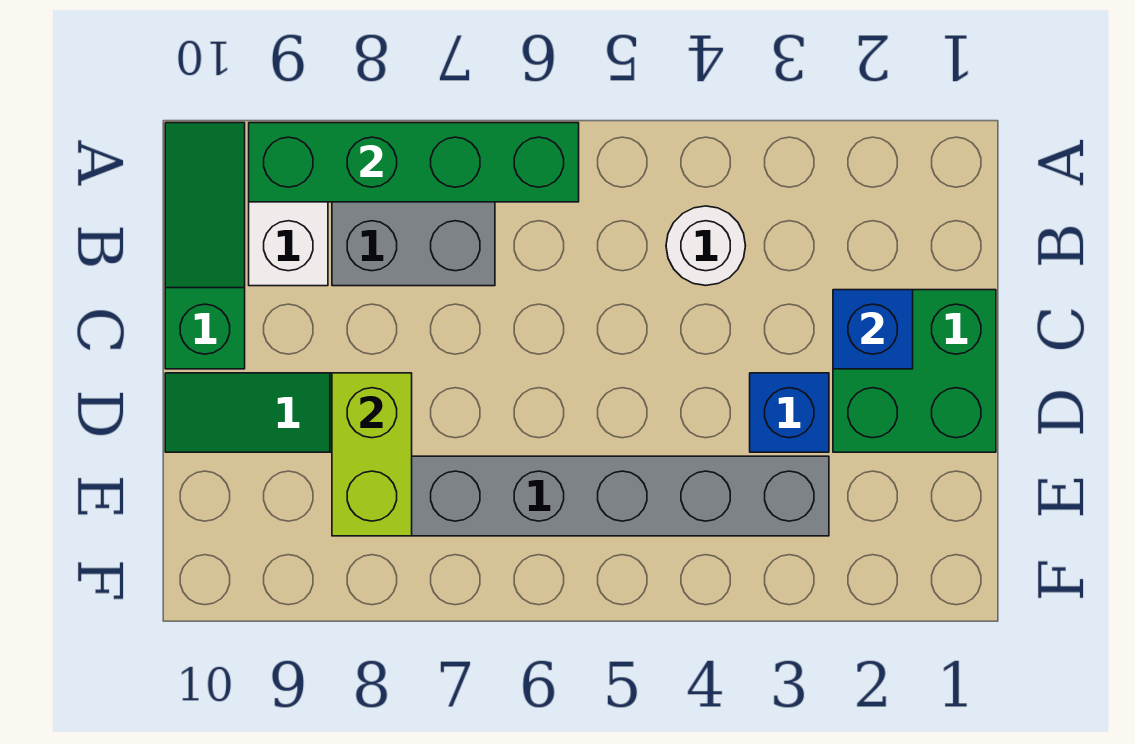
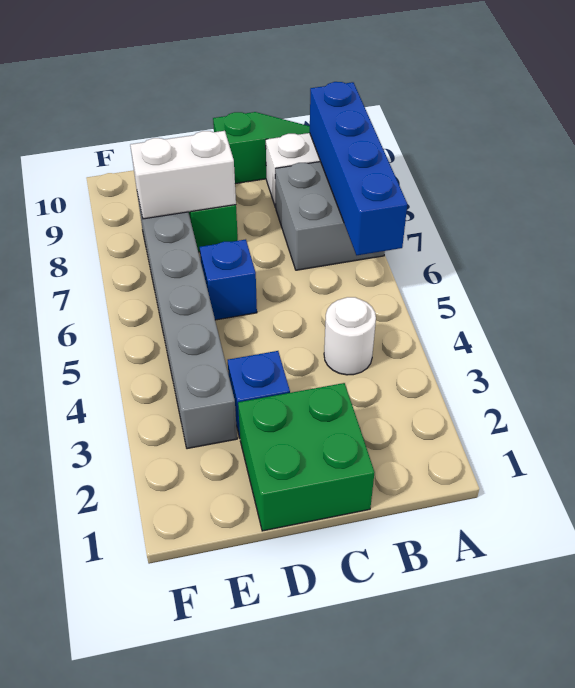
green brick A6:A9 level 2 -> blue brick A6:A9 level 2
blue brick C2 level 2 -> blue brick D6 level 1
lime brick D8:E8 level 2 -> white brick D8:E8 level 2

